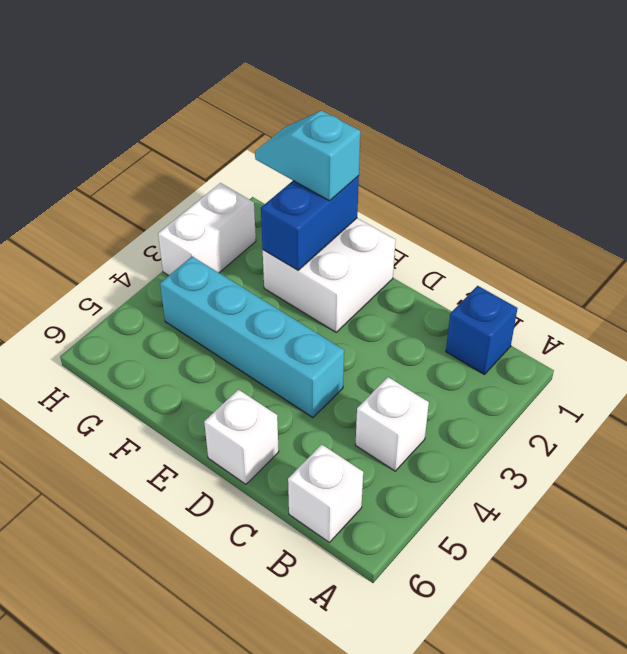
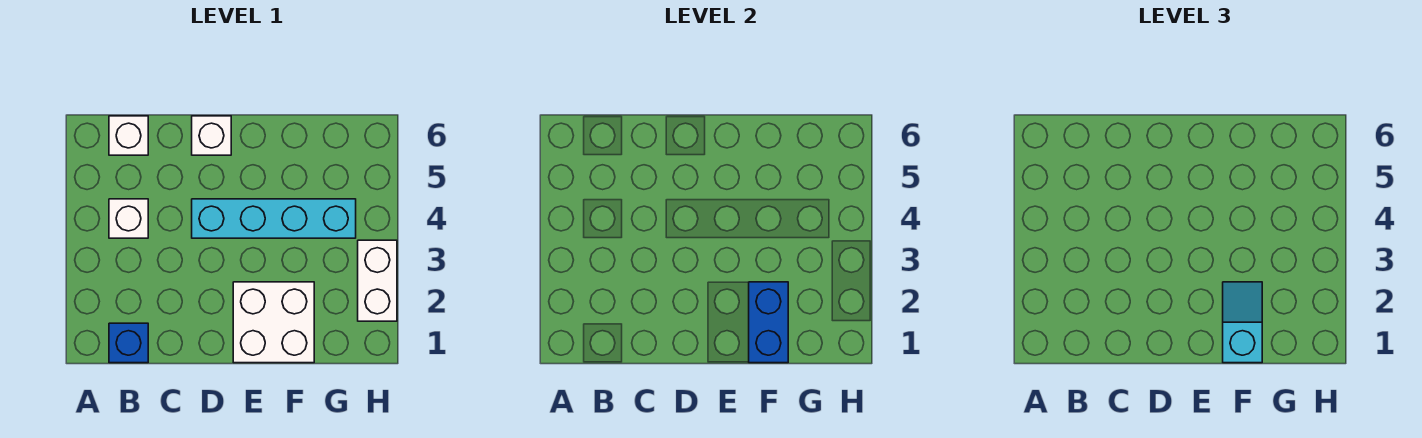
cyan slope F1:G1 level 3 top F -> cyan slope F1:F2 level 3 top 1

